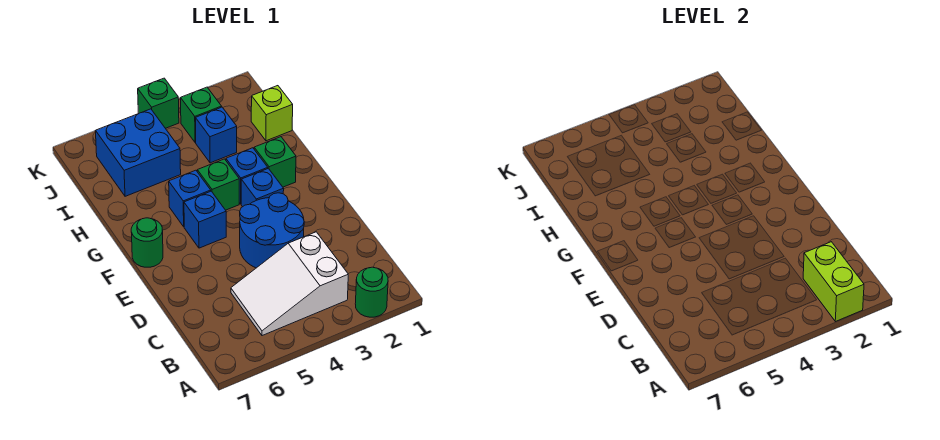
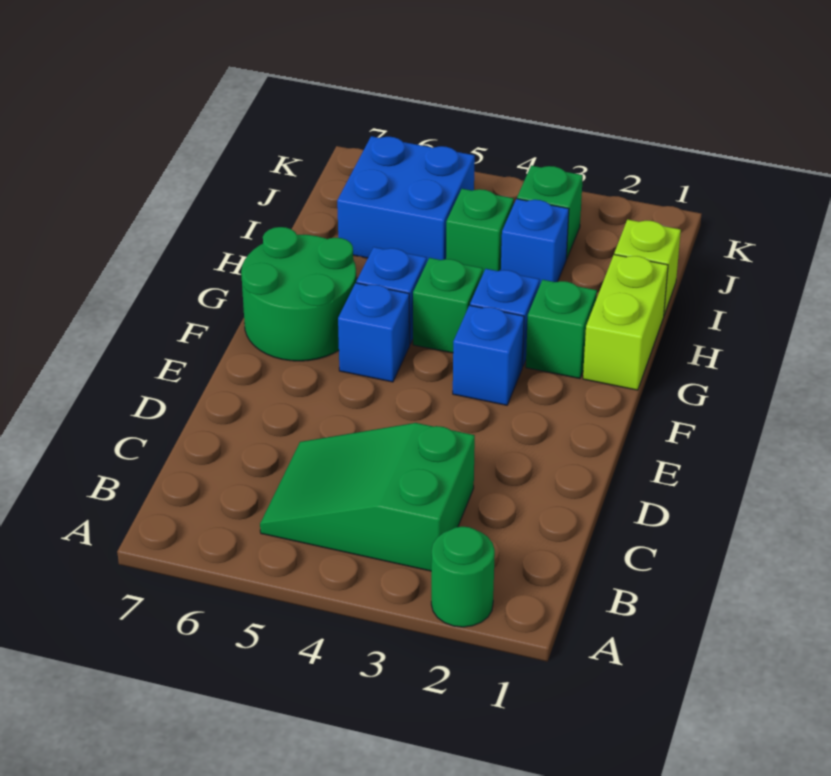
lime brick A2:B2 level 2 -> lime brick G1:H1 level 1
white slope B3:C5 level 1 top 3 -> green slope B3:C5 level 1 top 3
blue round brick D3:E4 level 1 -> none
green round brick F7 level 1 -> green round brick F6:G7 level 1
green brick K4 level 1 -> green brick I4 level 1

